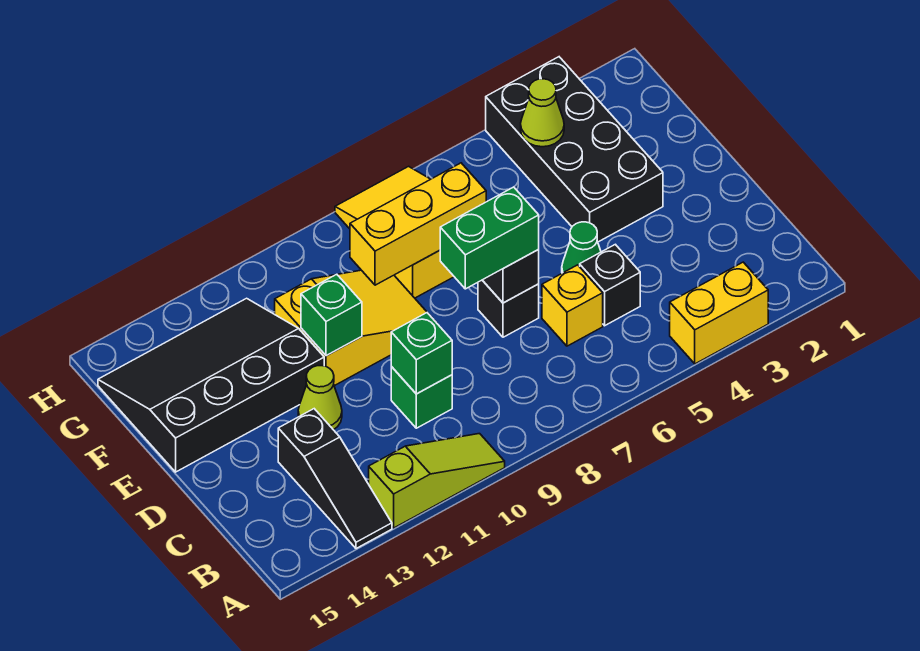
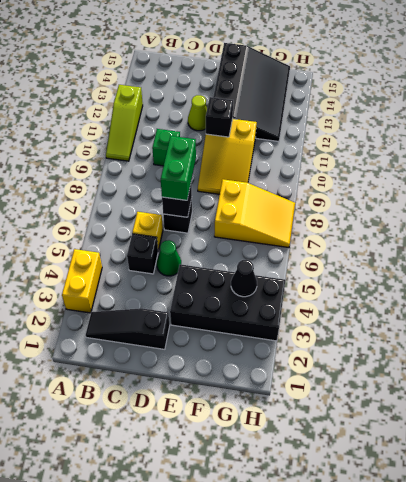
black slope A13:C13 level 1 top C -> black slope B2:D2 level 1 top D
green brick C10 level 2 -> none
green brick E11 level 2 -> black brick E11 level 2
yellow brick F7:F9 level 2 -> none
lime cone G4 level 2 -> black cone G4 level 2

